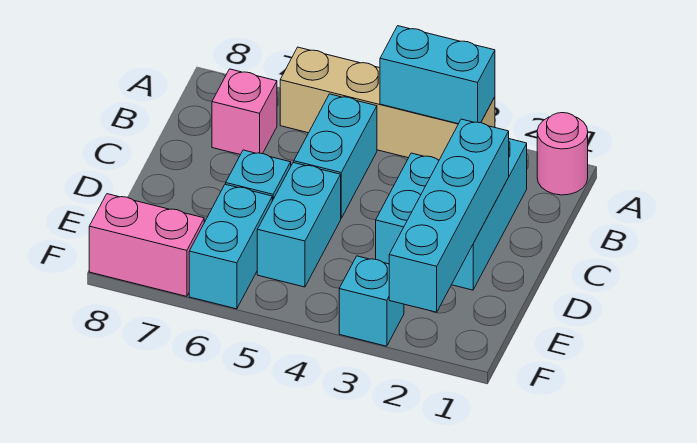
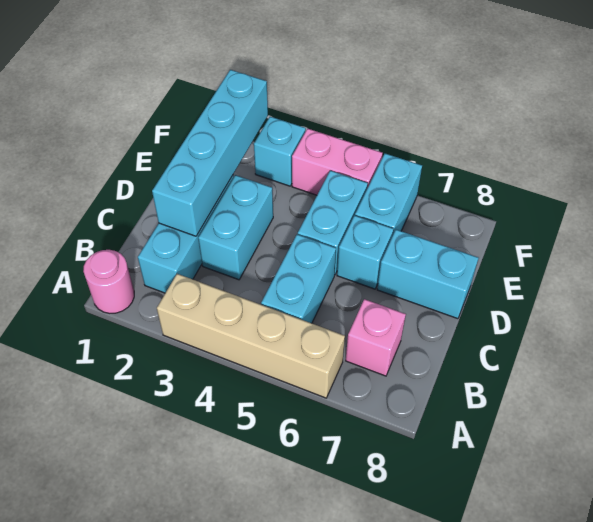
cyan brick A3:A4 level 2 -> cyan brick D7:D8 level 1
pink brick F7:F8 level 1 -> pink brick F4:F5 level 1

